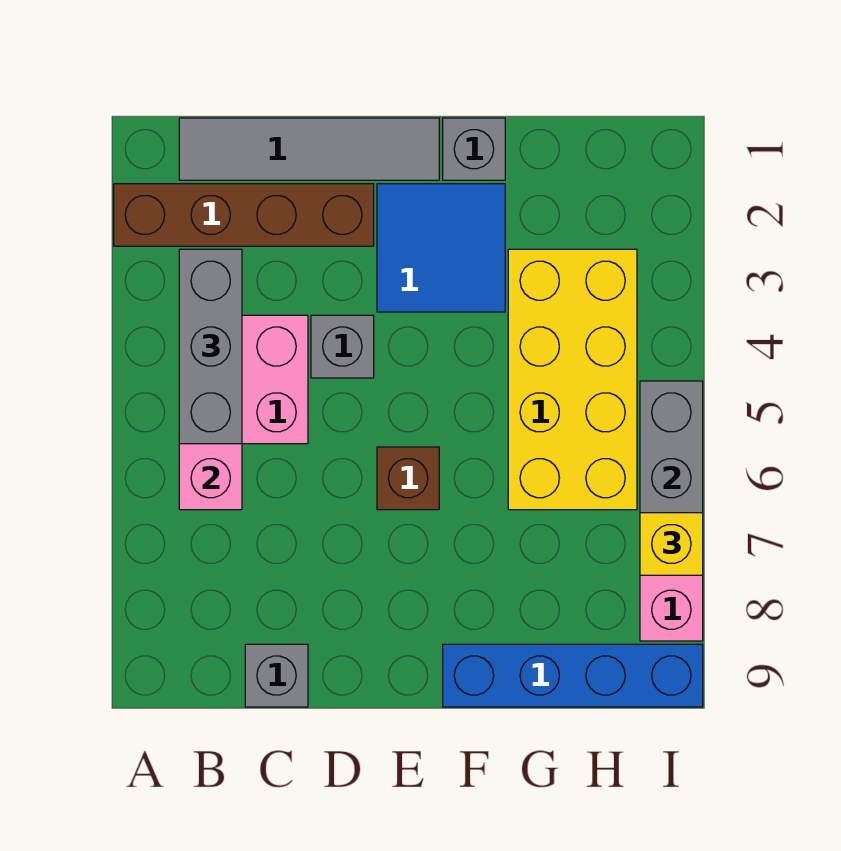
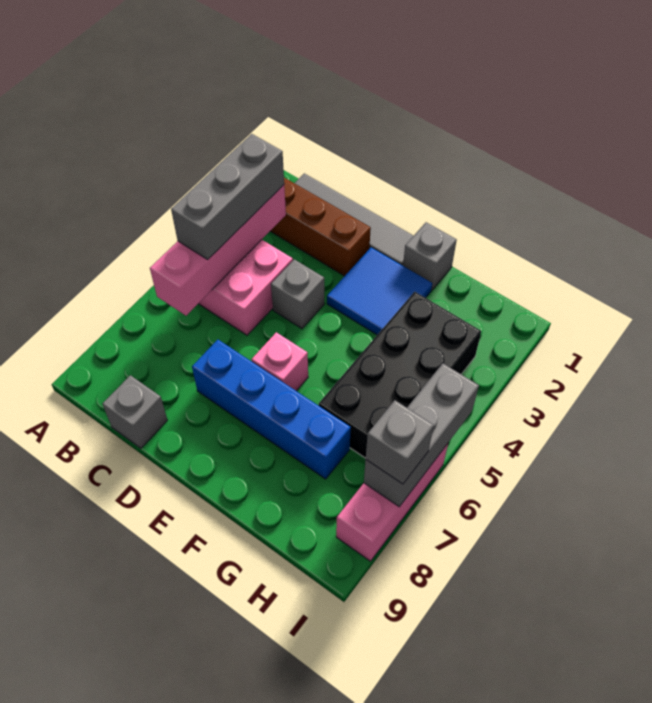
brown brick E6 level 1 -> pink brick E6 level 1
blue brick F9:I9 level 1 -> blue brick D7:G7 level 1
yellow brick G3:H6 level 1 -> black brick G3:H6 level 1
yellow brick I7 level 3 -> grey brick I7 level 3

